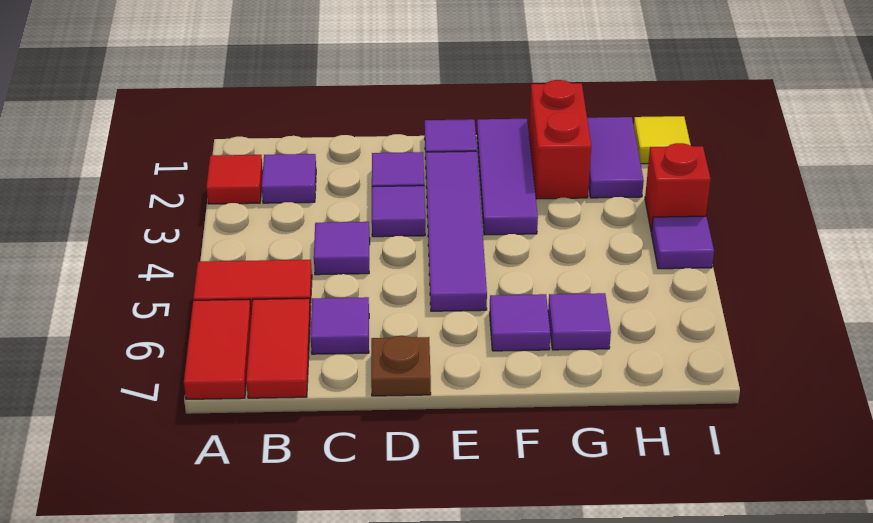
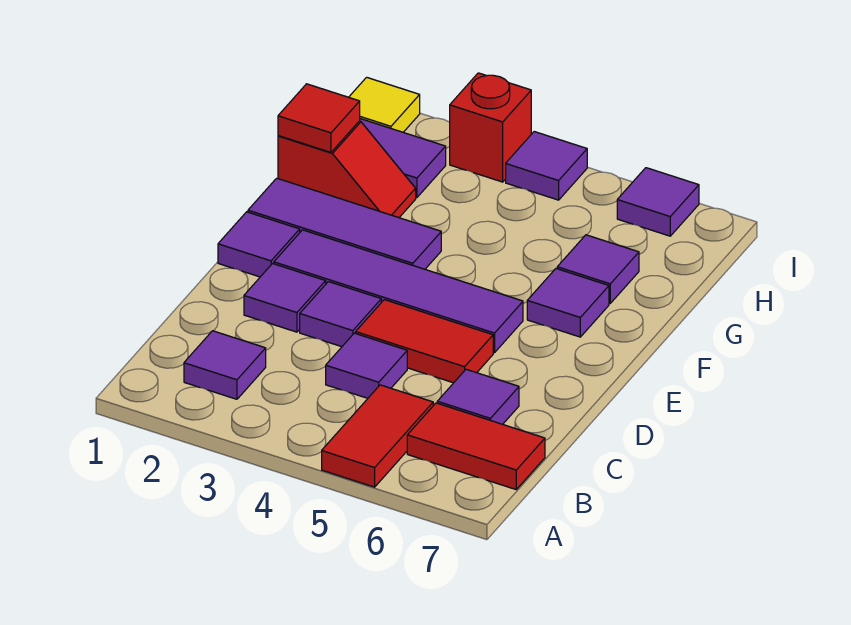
red tile A2 level 1 -> red tile G1 level 2
red tile A6:A7 level 1 -> red tile D4:D5 level 1
brown plate D7 level 1 -> none
red brick G1:G2 level 1 -> red slope G1:G2 level 1 top 1
none -> purple tile I6 level 1

